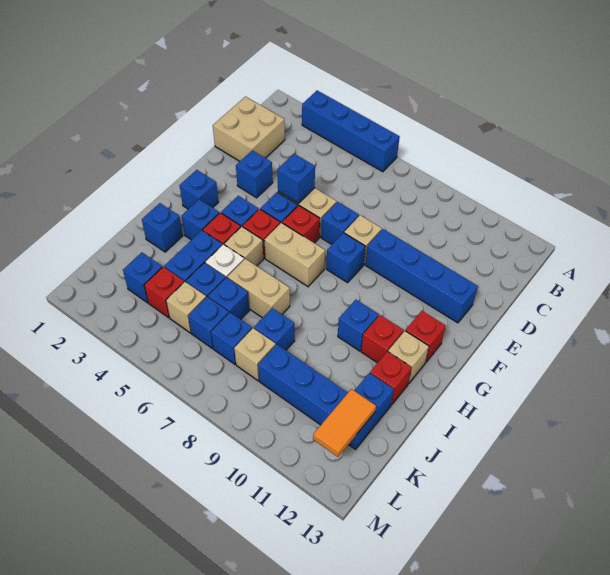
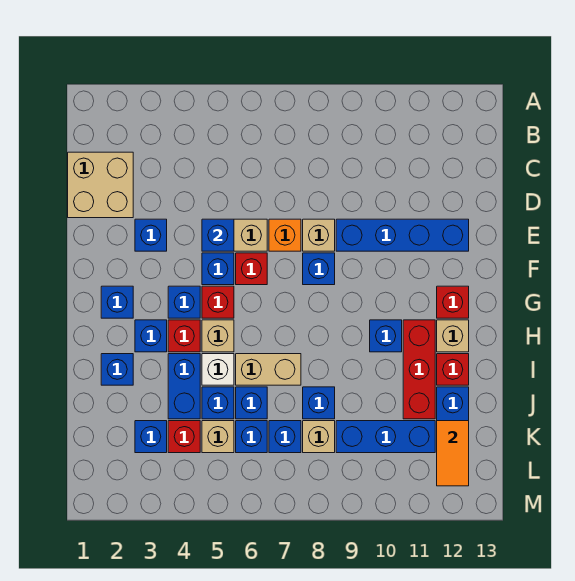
blue brick A3:A6 level 1 -> none
blue brick E7 level 1 -> orange brick E7 level 1
tan brick G6:G7 level 1 -> none
red brick H11 level 1 -> red brick H11:J11 level 1

